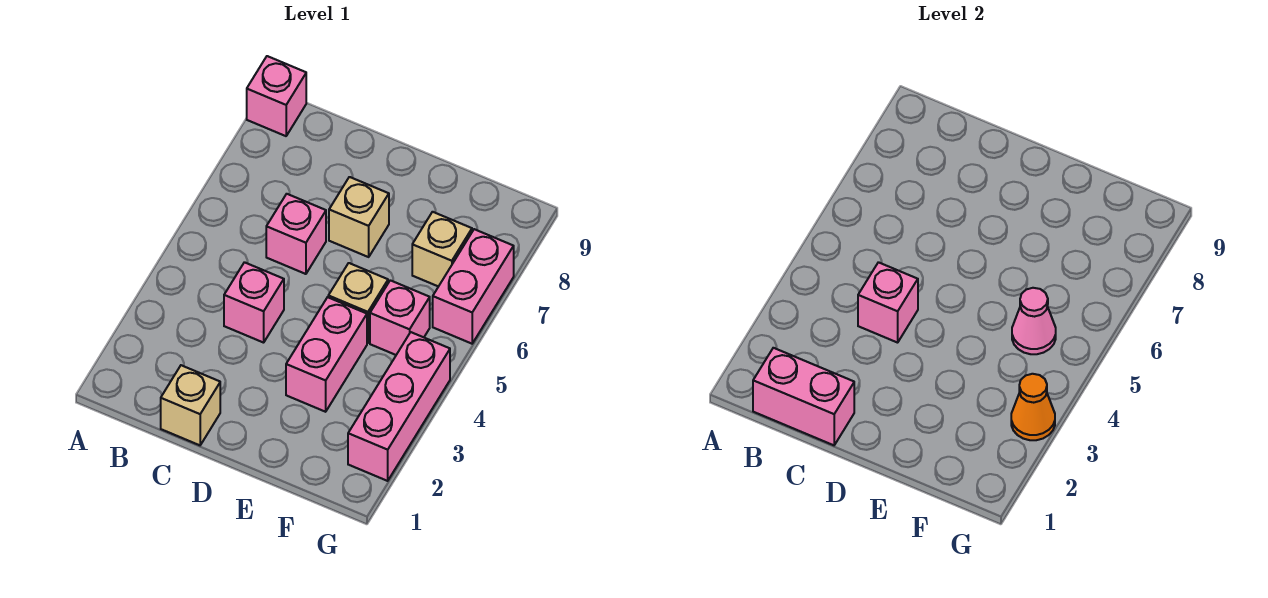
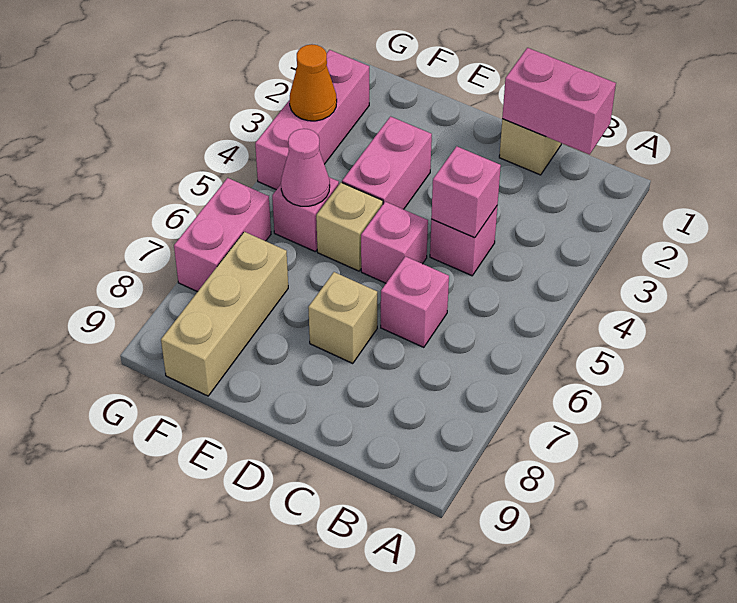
pink brick A9 level 1 -> pink brick D5 level 1
tan brick F7 level 1 -> tan brick F7:F9 level 1

